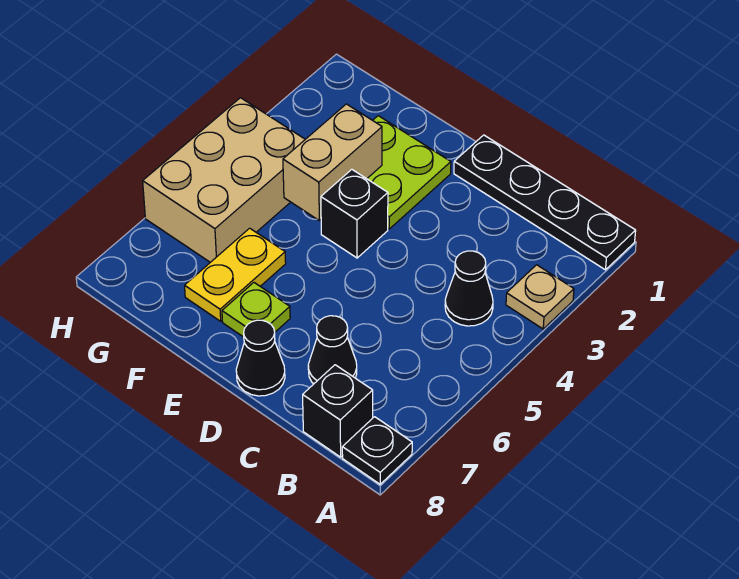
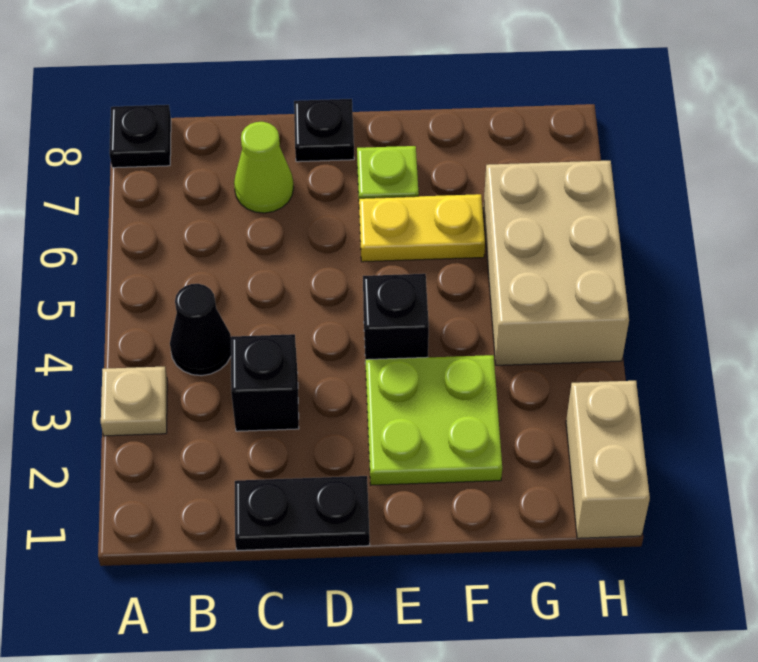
black plate A1:D1 level 1 -> black plate C1:D1 level 1
black brick B8 level 1 -> black brick C3 level 1
black cone C7 level 1 -> lime cone C7 level 1
black cone D8 level 1 -> black plate D8 level 1
tan brick F3:F4 level 2 -> tan brick H1:H2 level 1
yellow plate F6:F7 level 1 -> yellow plate E6:F6 level 1

